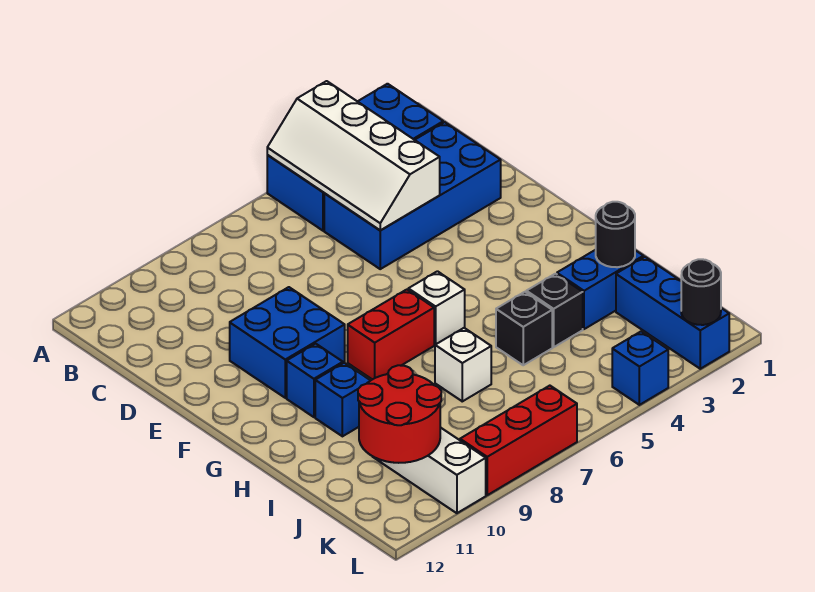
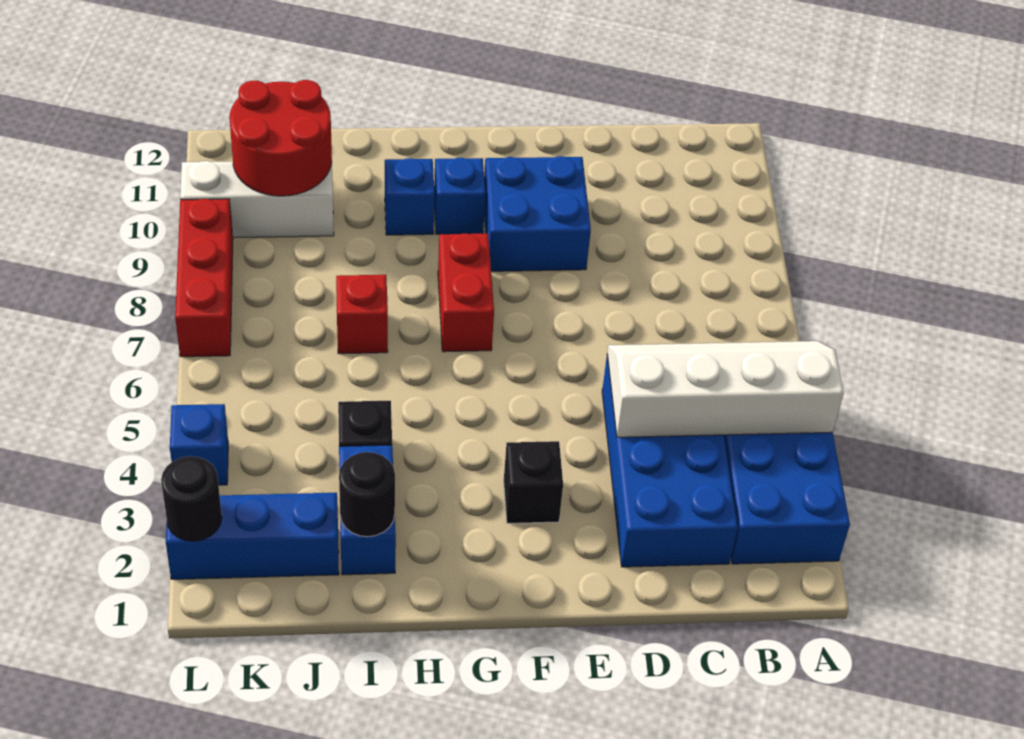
white brick G6 level 1 -> none
black brick I5 level 1 -> black brick F3 level 1
white brick I7 level 1 -> red brick I7 level 1

